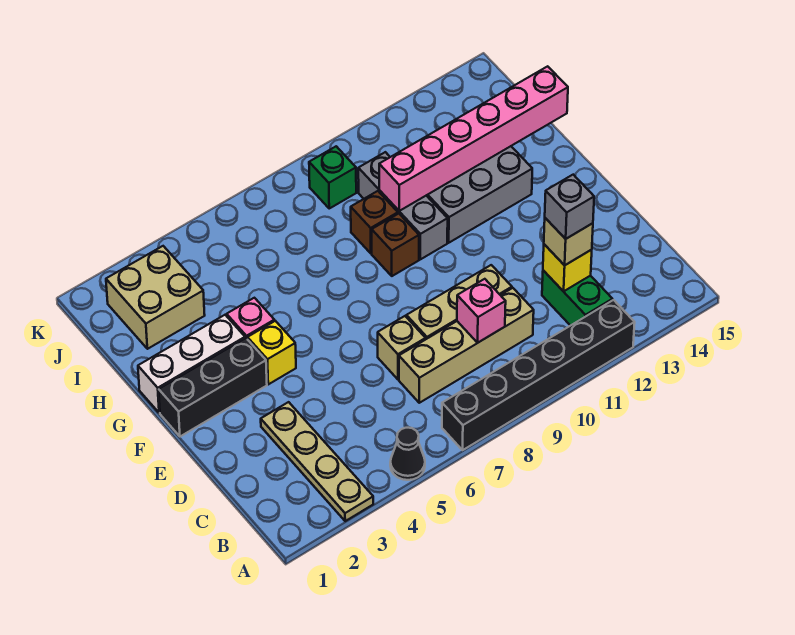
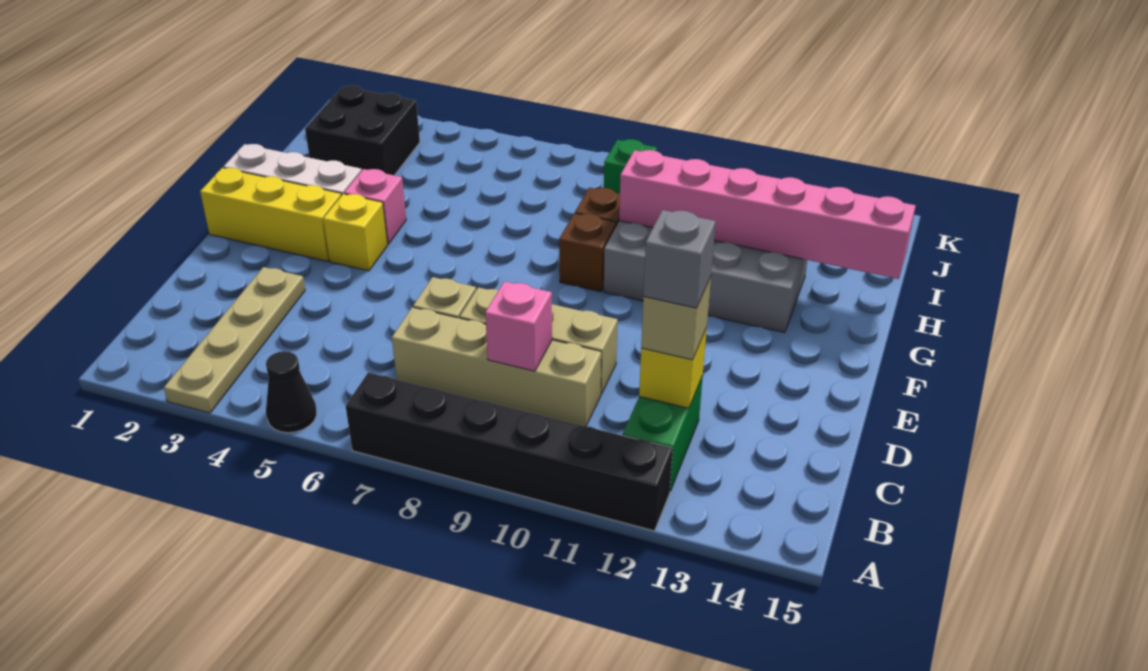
black brick F1:F3 level 1 -> yellow brick F1:F3 level 1
tan brick I2:J3 level 1 -> black brick I2:J3 level 1

